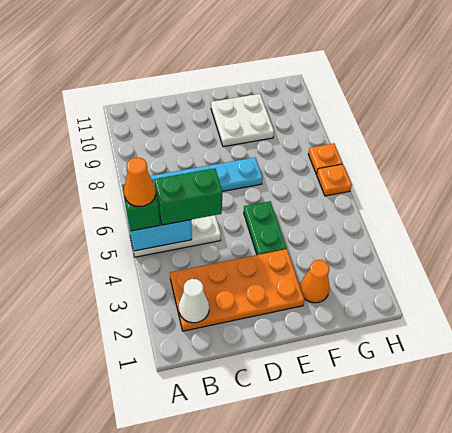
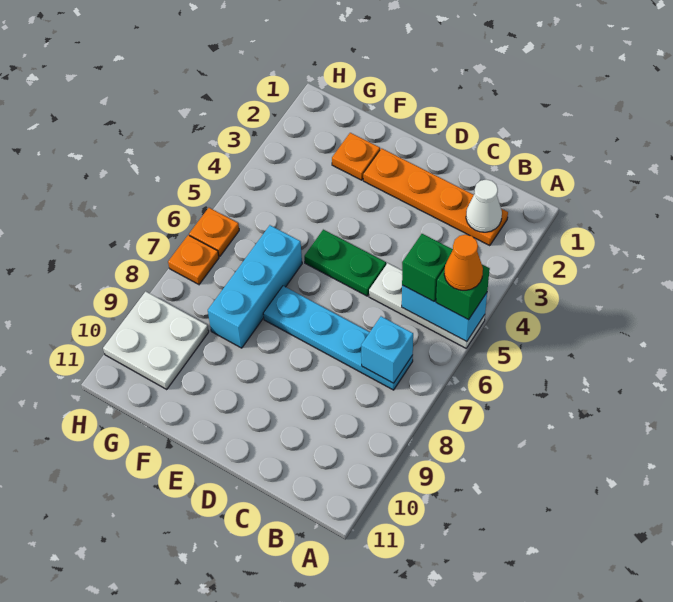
orange plate B2:E3 level 1 -> orange plate B2:E2 level 1
green brick B5:C5 level 3 -> green brick B5 level 3
none -> cyan brick B7 level 2
green plate E4:E5 level 1 -> green plate D5:E5 level 1
white plate E9:F10 level 1 -> white plate G9:H10 level 1
orange cone F2 level 1 -> orange plate F2 level 1
none -> cyan brick F6:F8 level 1

